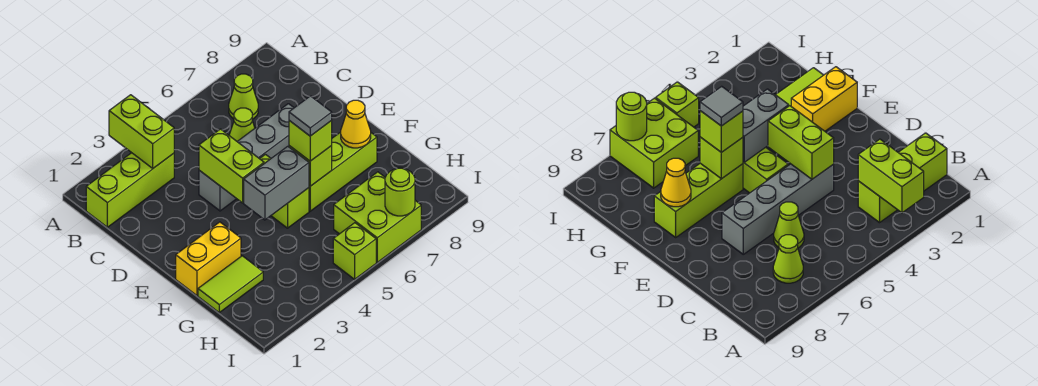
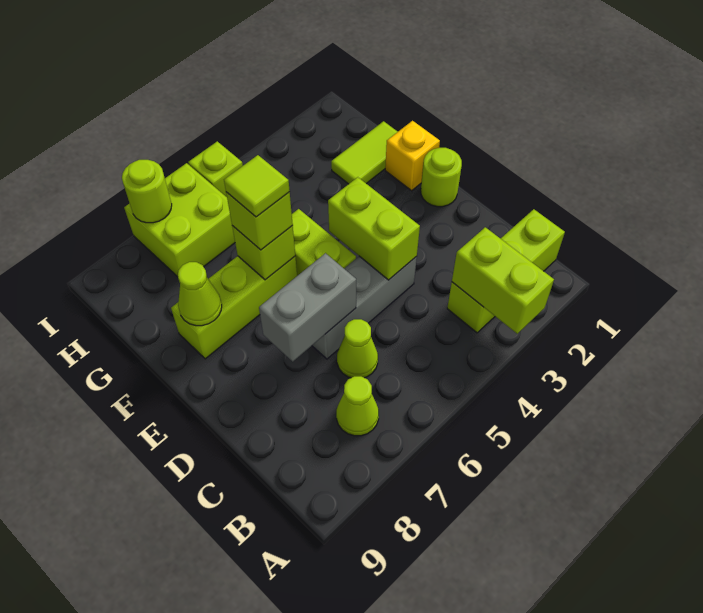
grey brick D4:D7 level 1 -> grey brick D4:D6 level 1
none -> lime round brick E1 level 1
yellow brick F1:F2 level 1 -> yellow brick F1 level 1
grey brick F4:F5 level 2 -> grey brick D6:D7 level 2
grey tile F6 level 4 -> lime tile F6 level 4
yellow cone F8 level 2 -> lime cone F8 level 2

